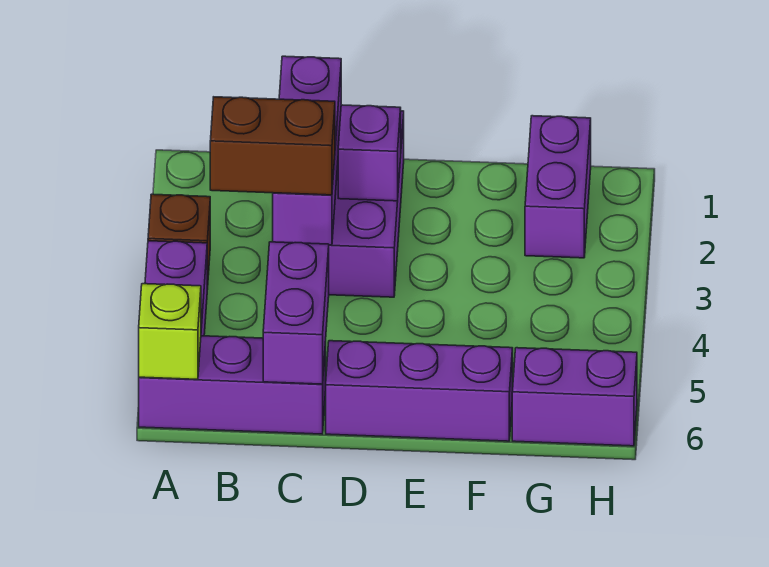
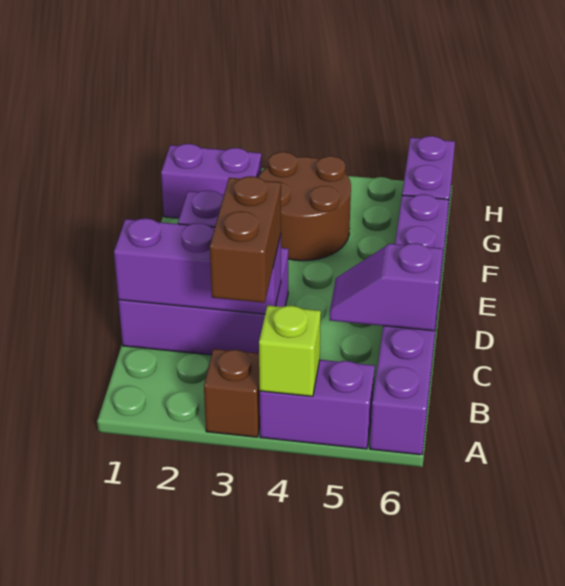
lime brick A6 level 2 -> lime brick A4 level 2
purple brick C5:C6 level 2 -> purple slope C5:C6 level 2 top 6
none -> brown round brick F3:G4 level 1

